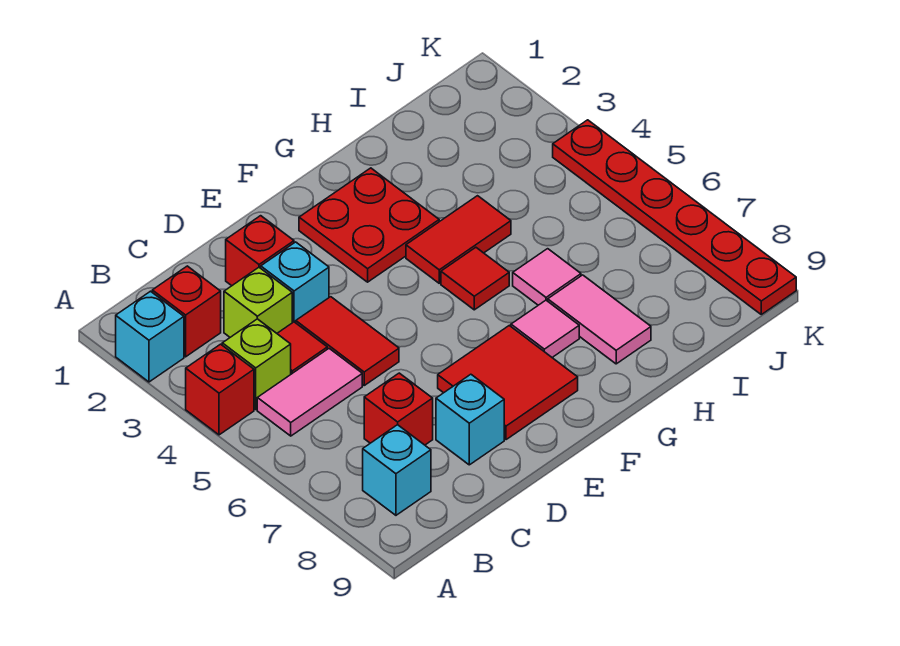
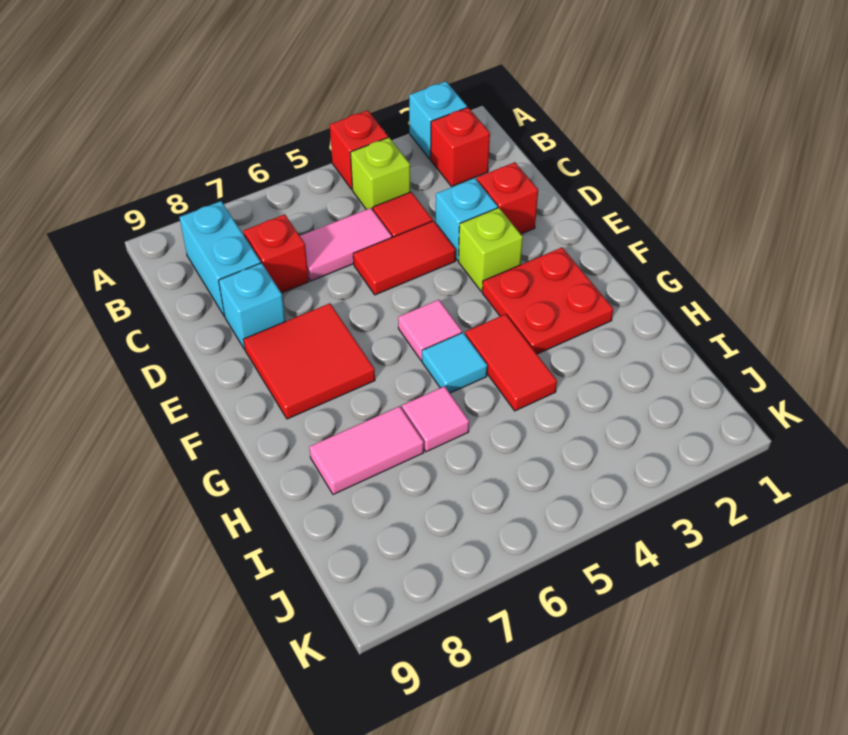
pink tile B5:C5 level 1 -> pink tile C5:C6 level 1
cyan brick B8 level 1 -> cyan brick B8:C8 level 1
lime brick C3 level 1 -> lime brick E3 level 1
red tile G5 level 1 -> cyan tile G5 level 1
pink tile G7 level 1 -> pink tile F5 level 1
red plate K4:K9 level 1 -> none

